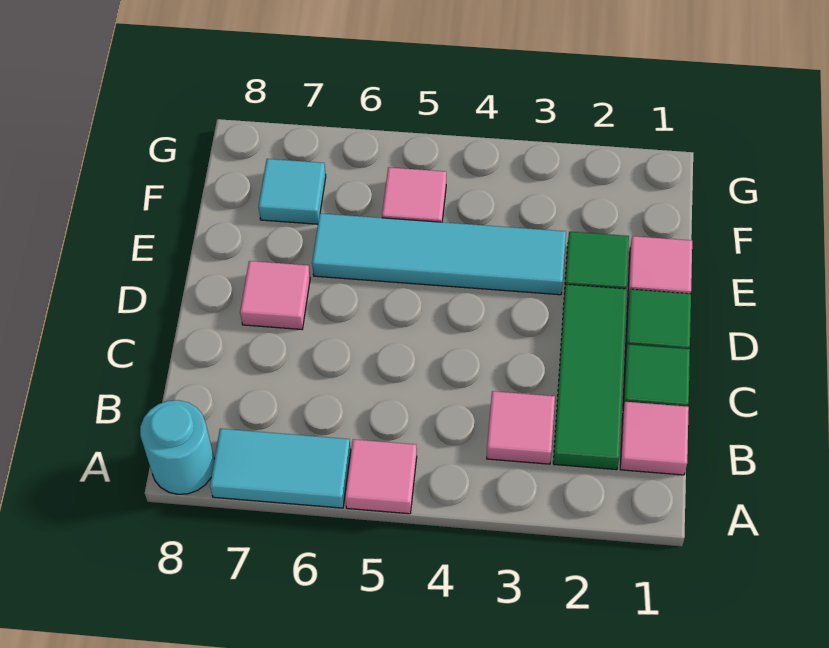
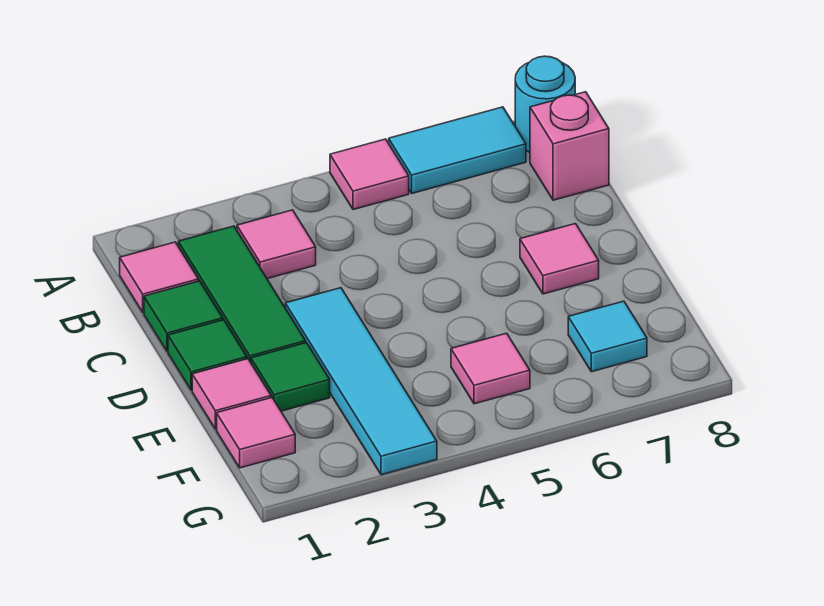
none -> pink brick B8 level 1
cyan tile E3:E6 level 1 -> cyan tile D3:G3 level 1
none -> pink tile F1 level 1

